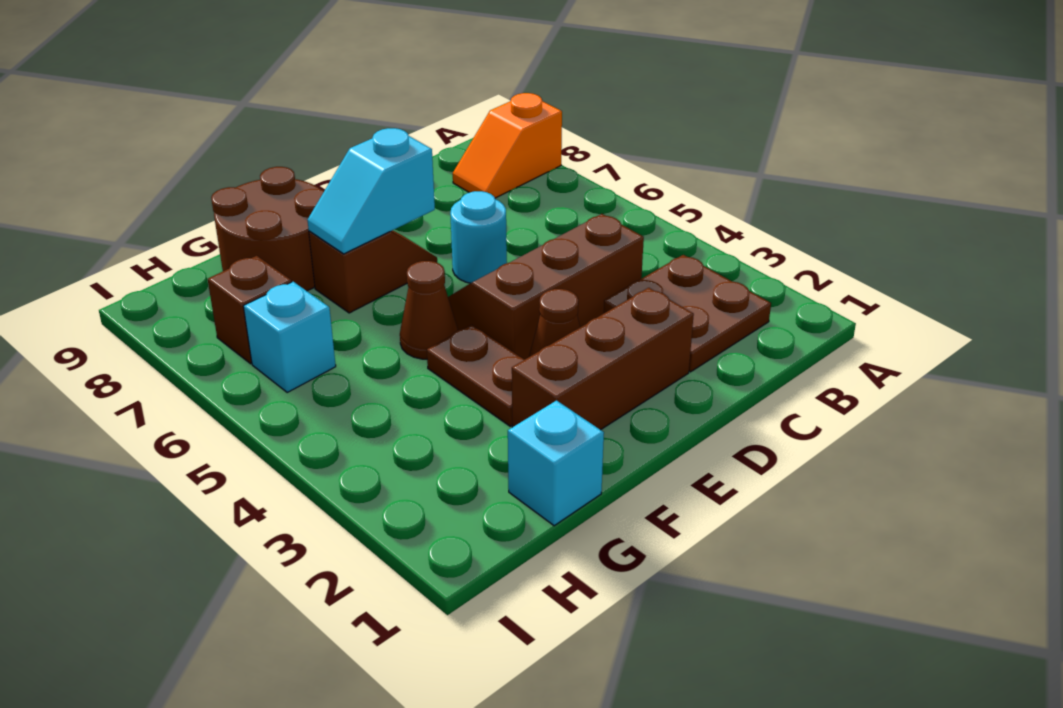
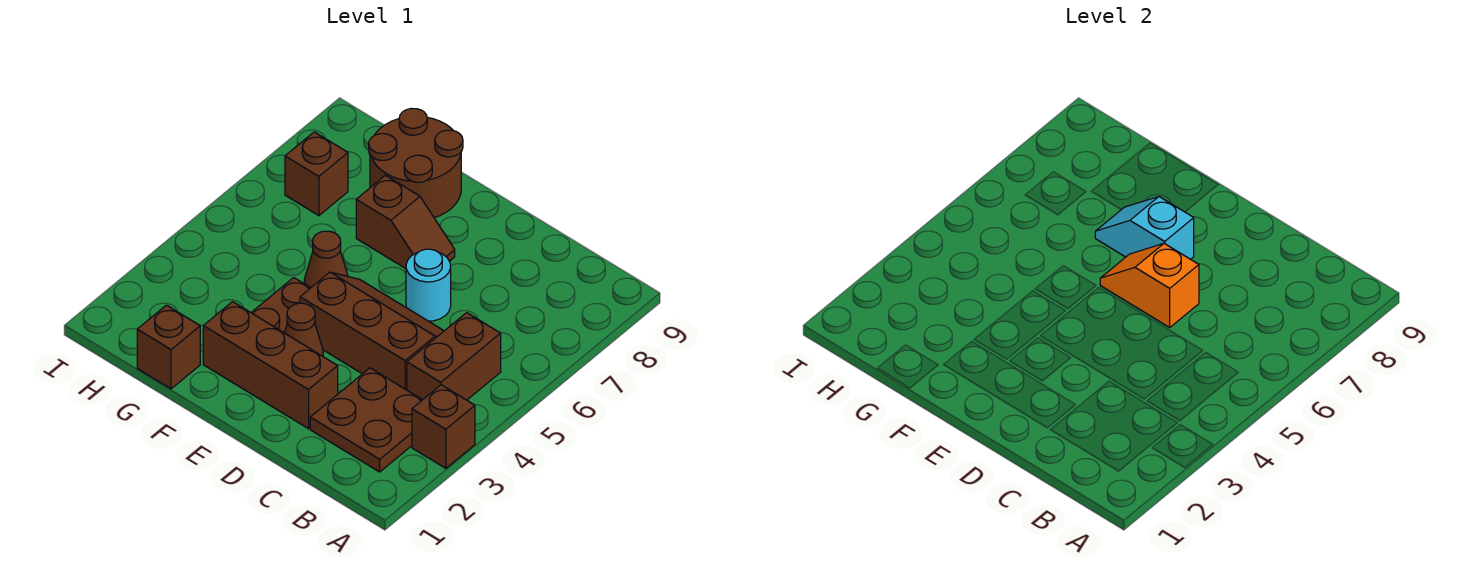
none -> brown brick A3 level 1
orange slope A8:B8 level 1 top A -> orange slope D6:E6 level 2 top D
none -> brown brick B4:B5 level 1
cyan brick G1 level 1 -> brown brick G1 level 1
cyan brick H6 level 1 -> none

